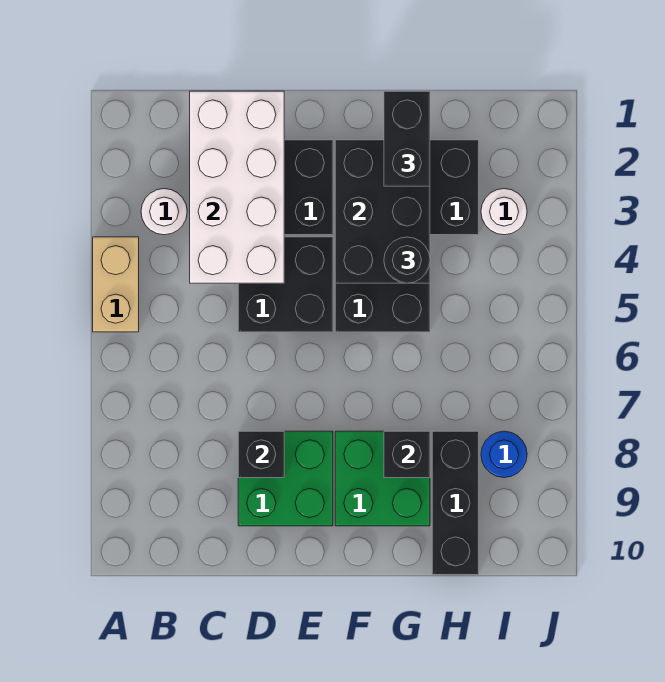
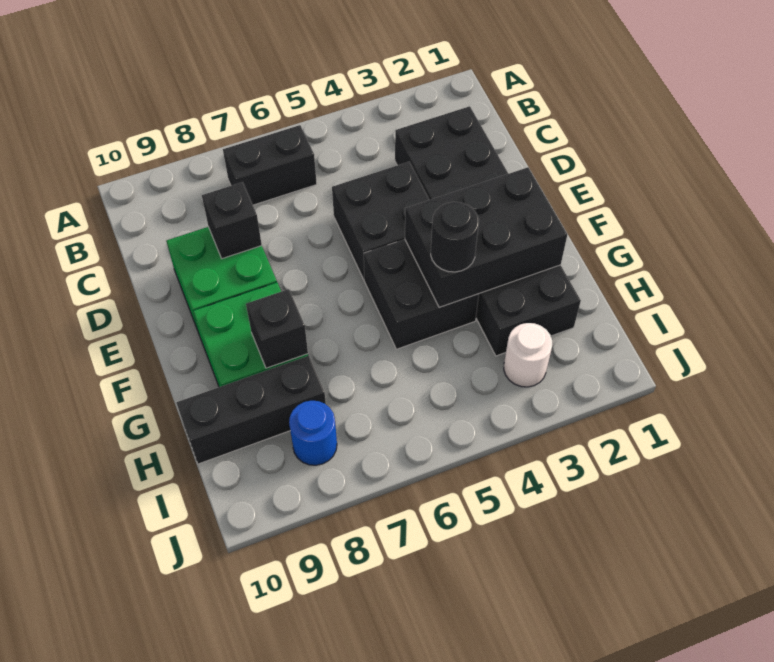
tan brick A4:A5 level 1 -> none
white round brick B3 level 1 -> none
white brick C1:D4 level 2 -> none
black brick G1:G2 level 3 -> black brick B6:B7 level 1

